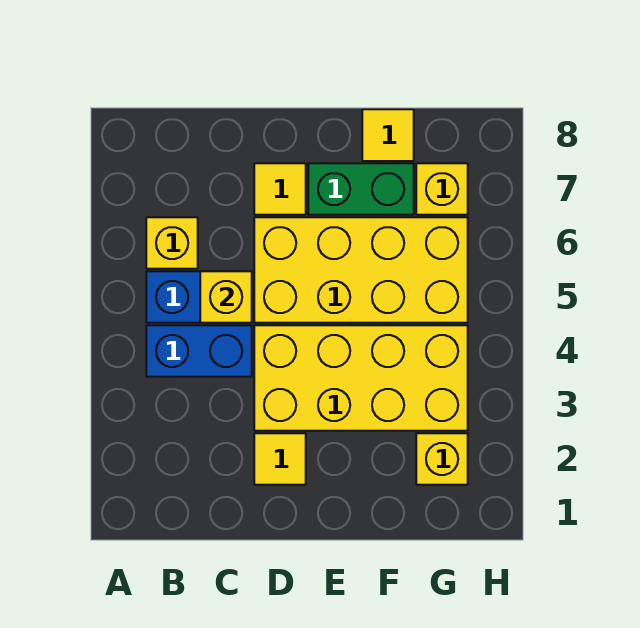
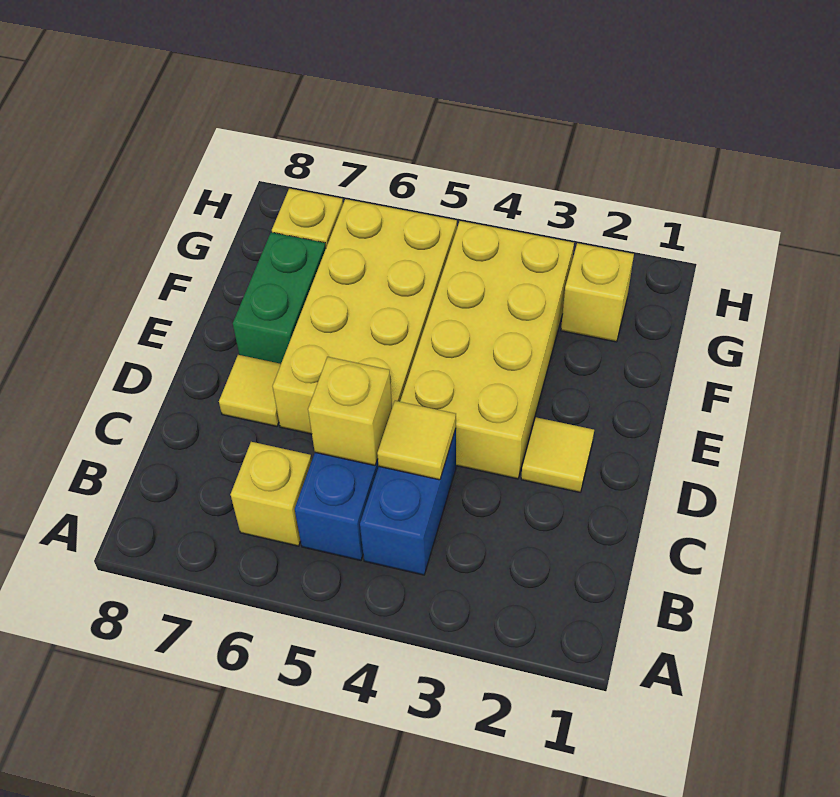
yellow tile F8 level 1 -> yellow tile C4 level 2

